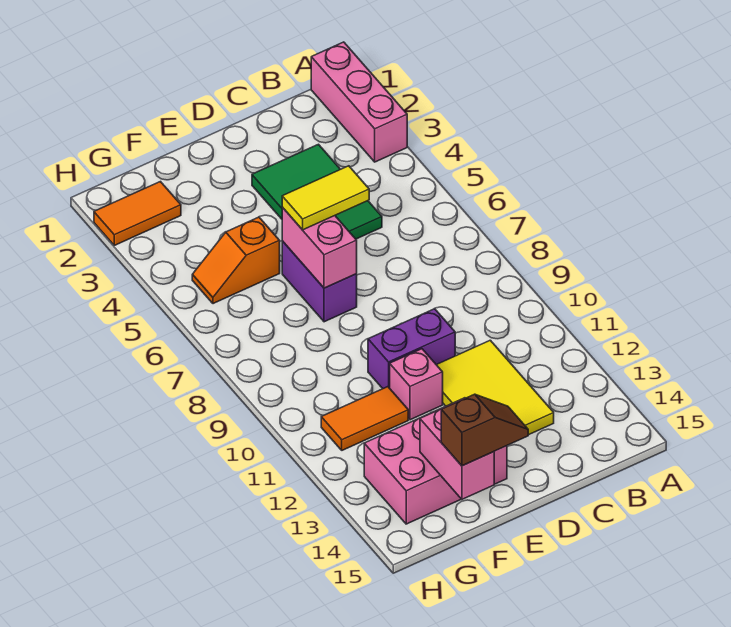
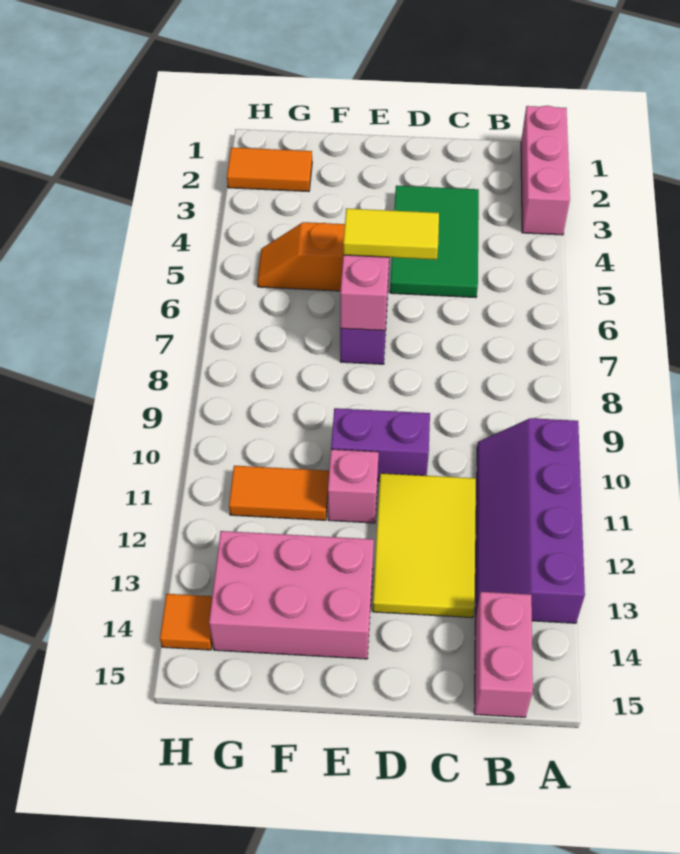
none -> purple slope A10:B13 level 1 top A
brown slope E15:F15 level 3 top F -> none
pink brick F14:F15 level 2 -> pink brick B14:B15 level 1
none -> orange tile H14 level 1

